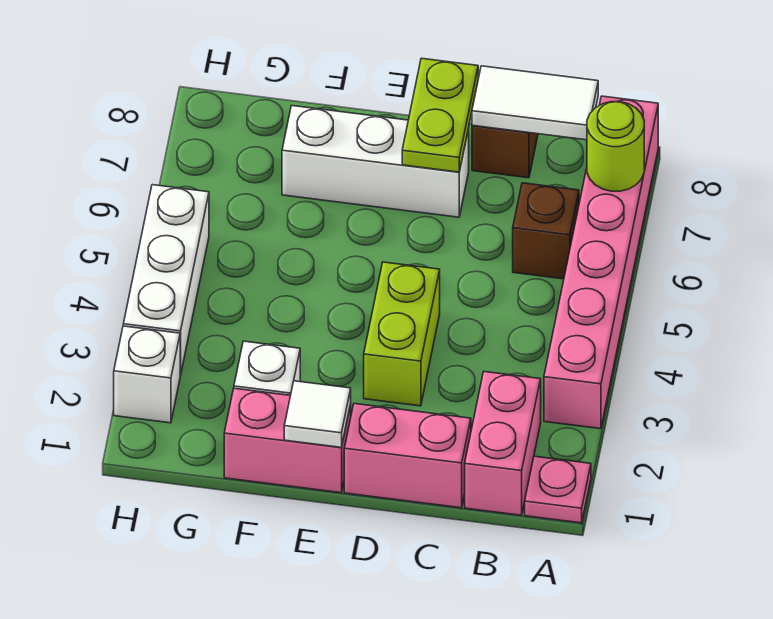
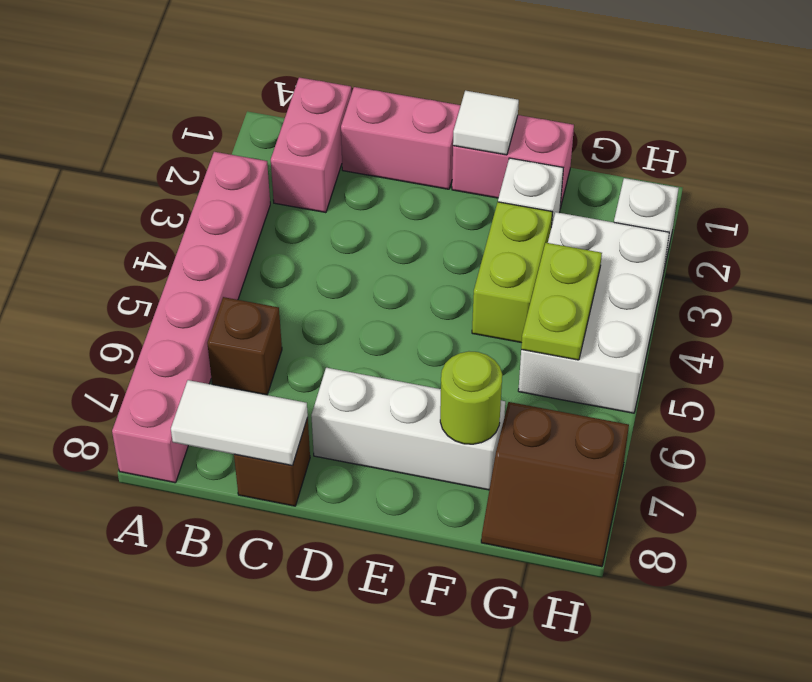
pink plate A1 level 1 -> none
lime round brick A7 level 2 -> lime round brick F7 level 2
lime brick D3:D4 level 1 -> lime brick F3:F4 level 1
lime plate D7:D8 level 2 -> lime plate G4:G5 level 2
none -> brown slope G7:H8 level 1 top 7
white brick H3:H5 level 1 -> white brick G3:H5 level 1

